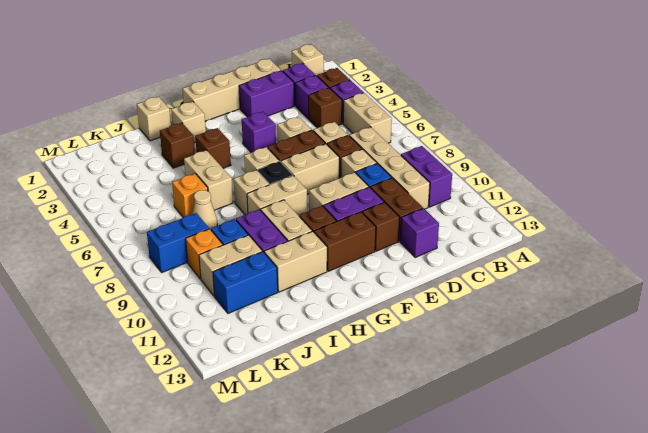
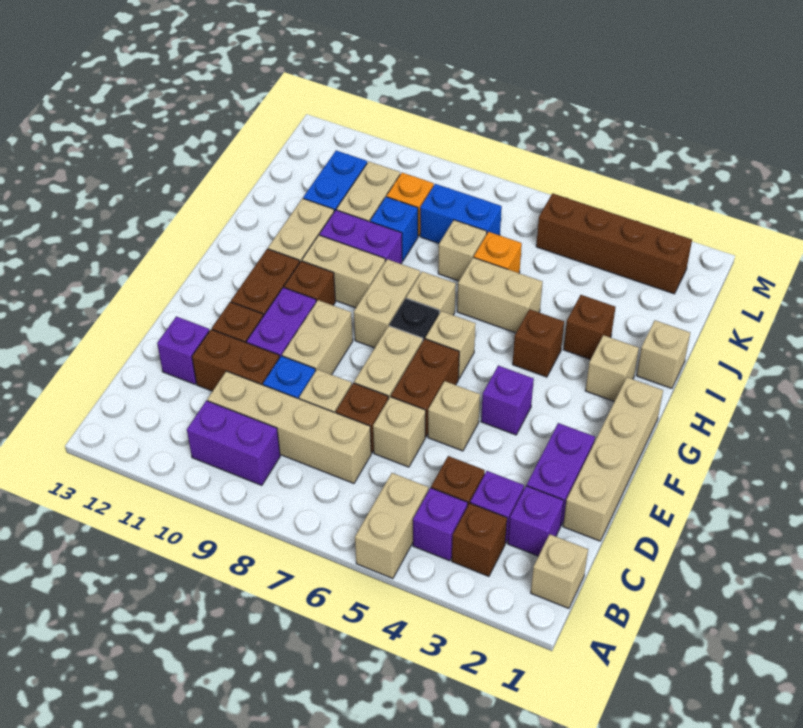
tan brick B5:B6 level 1 -> tan brick A5:B5 level 1
tan cone J7 level 1 -> tan brick J7 level 1
blue brick K8:L8 level 1 -> blue brick K7:K8 level 1
none -> brown brick L2:L5 level 1

